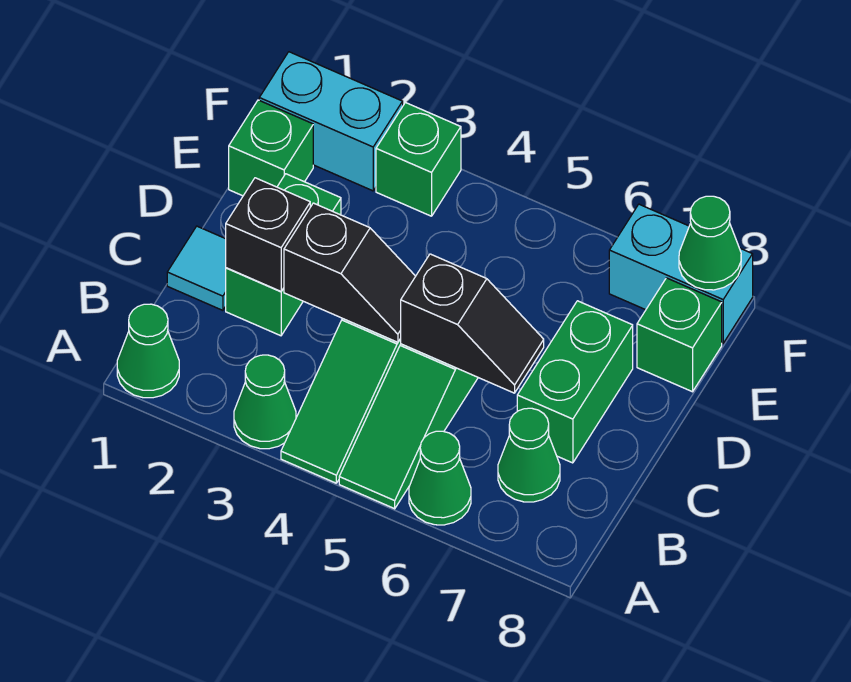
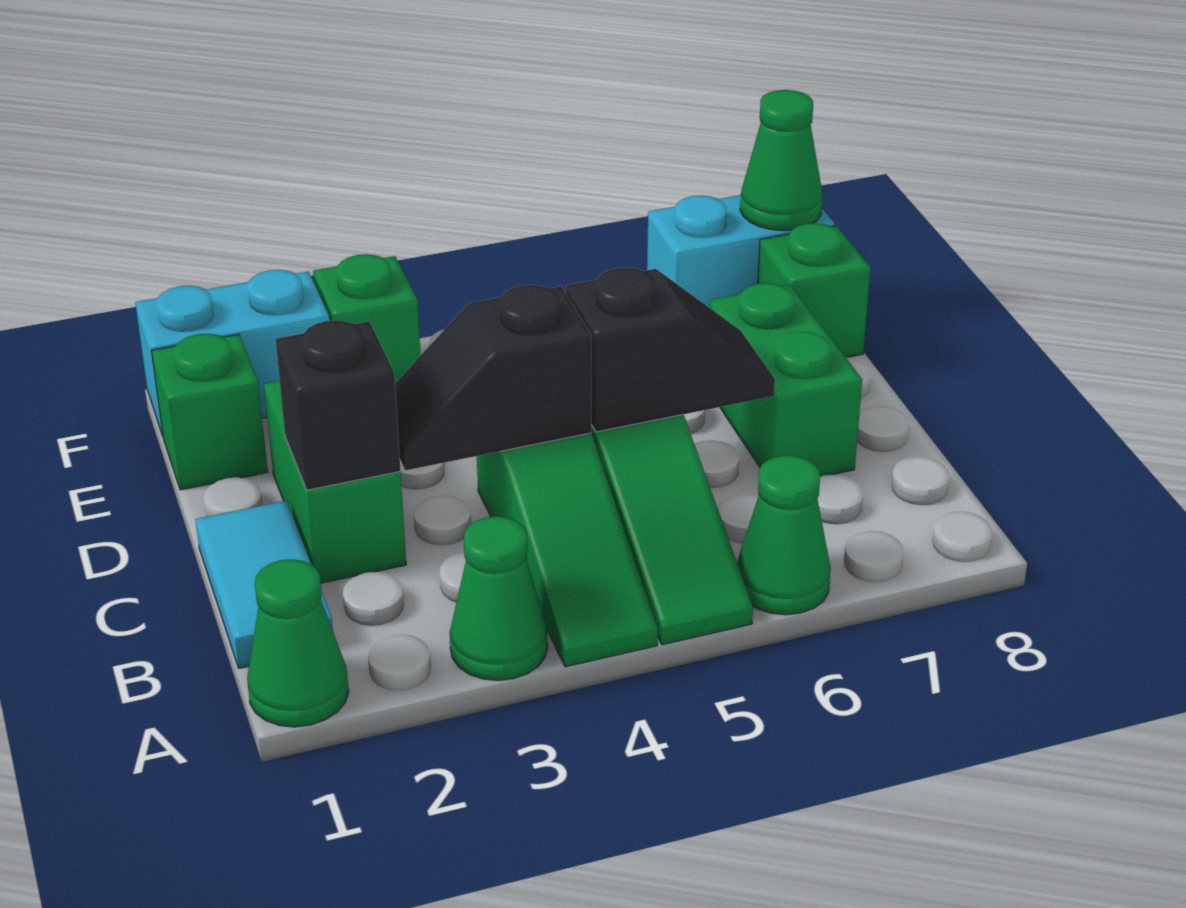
green cone B7 level 1 -> none
cyan tile C1 level 1 -> cyan tile B1:C1 level 1
black slope C3:C4 level 2 top 3 -> black slope C3:C4 level 2 top 4

